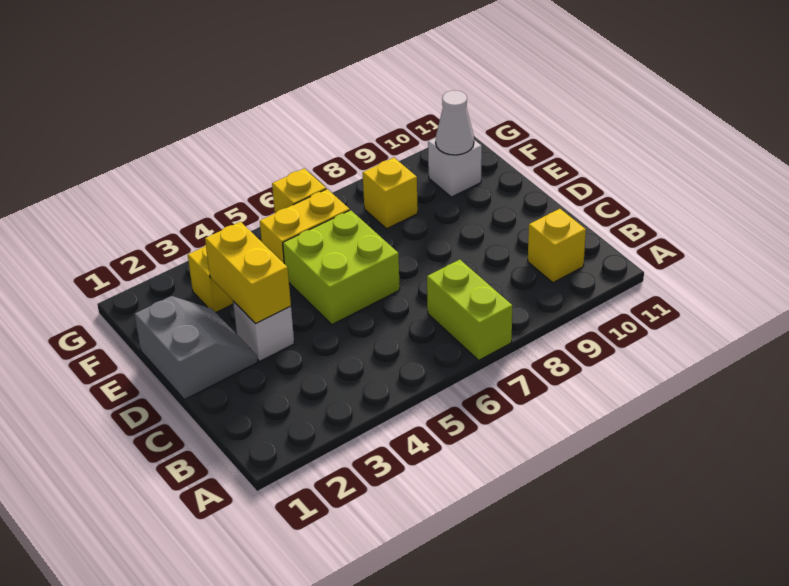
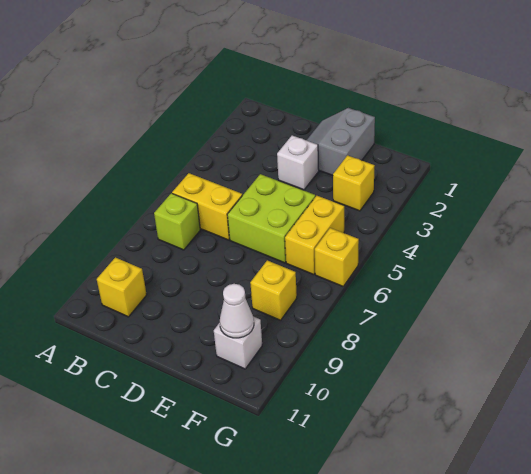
lime brick A7:B7 level 1 -> lime brick B7 level 1
grey slope D1:E2 level 1 top 1 -> grey slope D1:E2 level 1 top E
yellow brick D3:E3 level 2 -> yellow brick B6:C6 level 1

